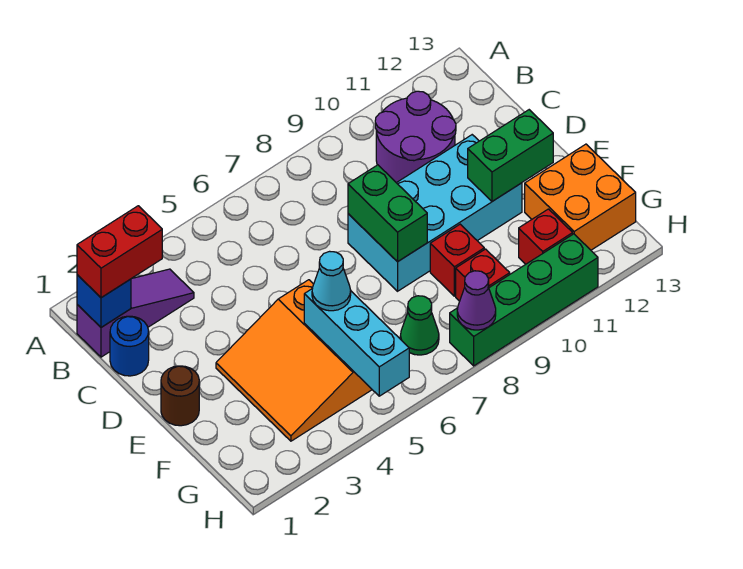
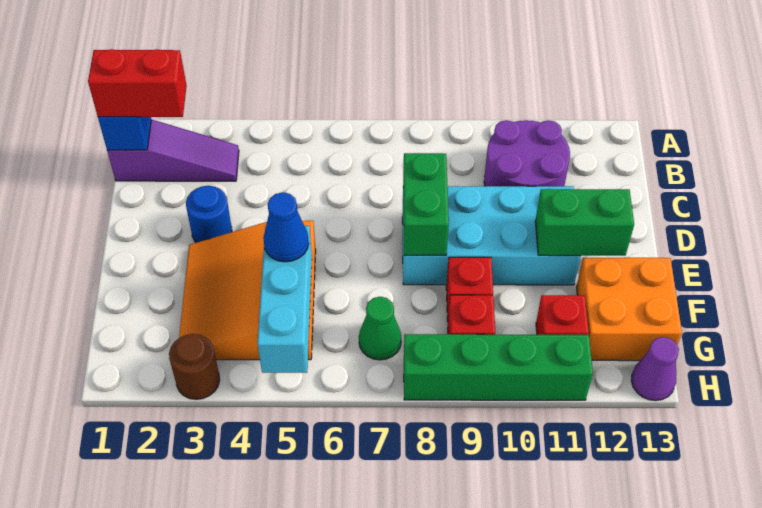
blue round brick C1 level 1 -> blue round brick D3 level 1
brown round brick E1 level 1 -> brown round brick H3 level 1
cyan cone F5 level 3 -> blue cone F5 level 3
purple cone H8 level 2 -> purple cone H13 level 1

